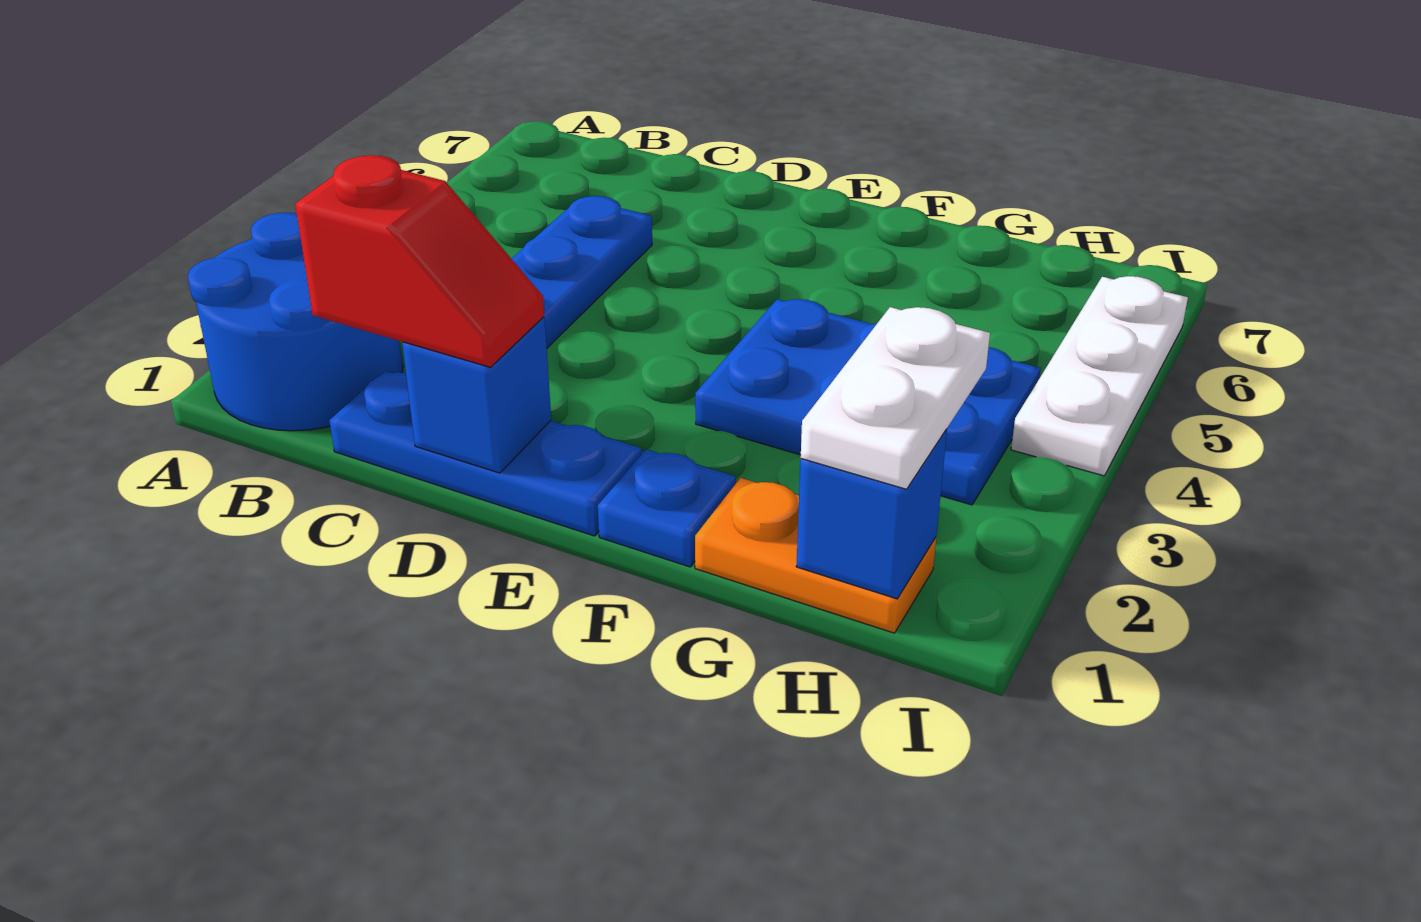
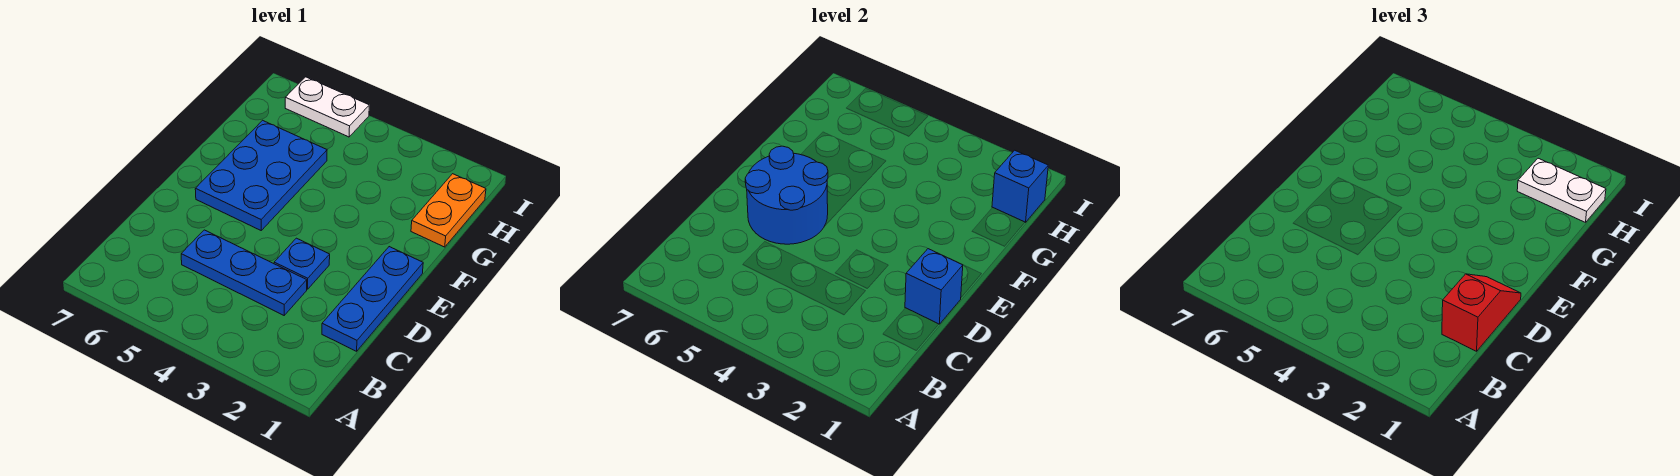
blue round brick A1:B2 level 1 -> blue round brick D5:E6 level 2
blue plate F1 level 1 -> blue plate D3 level 1
blue plate F3:H4 level 1 -> blue plate E5:G6 level 1
white plate I4:I6 level 1 -> white plate I5:I6 level 1

